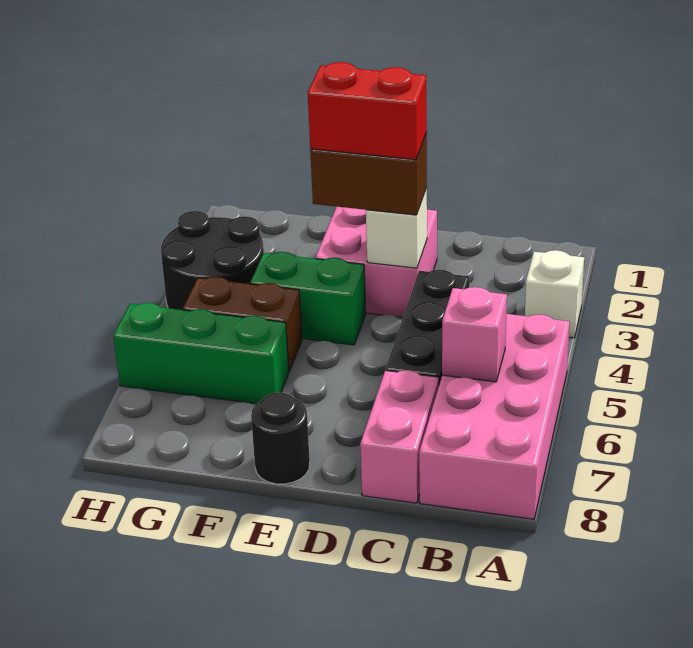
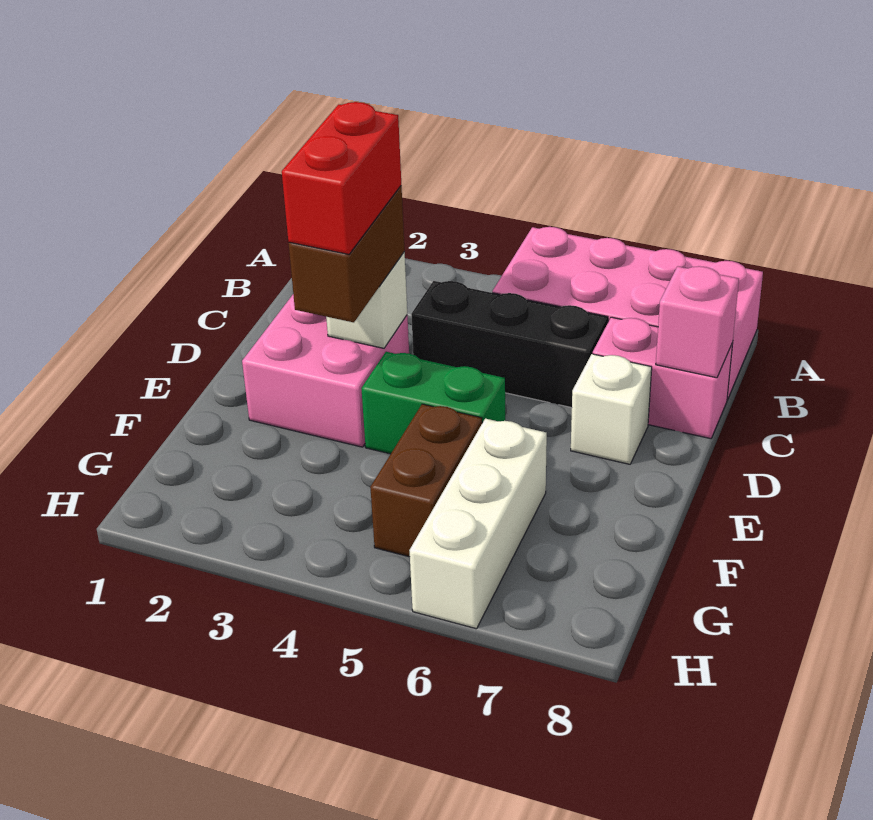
white brick A3 level 1 -> white brick D7 level 1
pink brick B6 level 2 -> pink brick C8 level 2
green brick E4:F4 level 1 -> green brick E4:E5 level 1
black round brick E8 level 1 -> none
green brick F6:H6 level 1 -> white brick F6:H6 level 1
black round brick G3:H4 level 1 -> none

